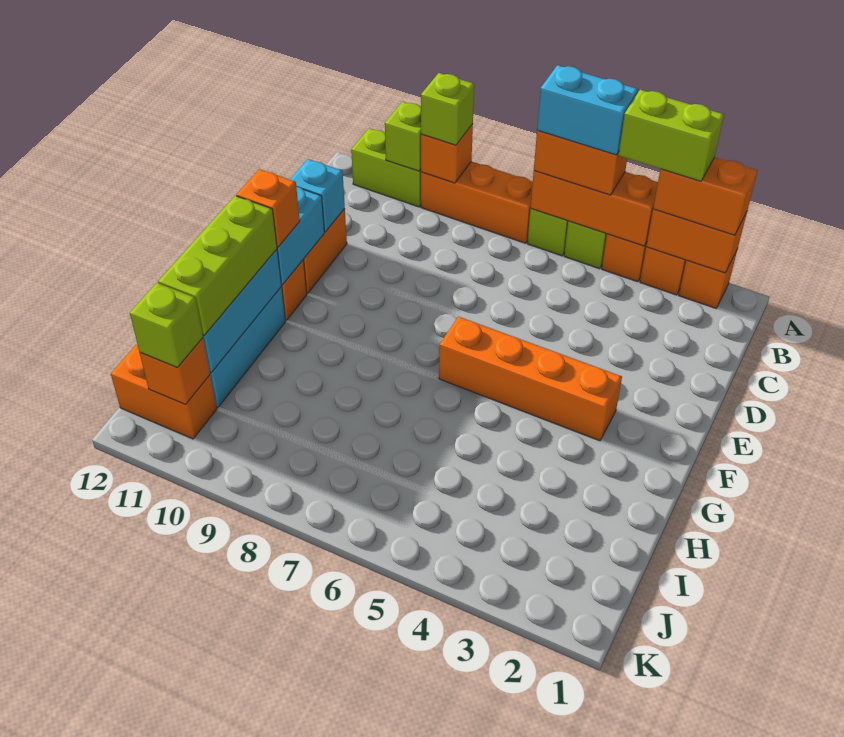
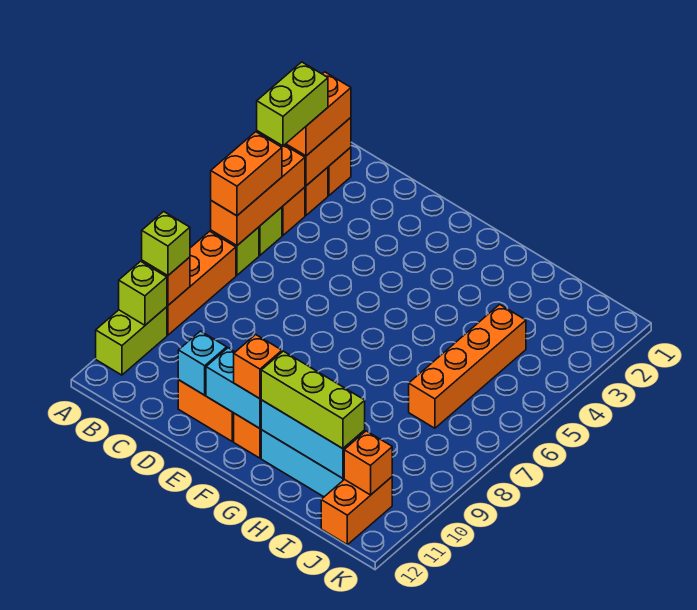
cyan brick A5:A6 level 4 -> none
orange brick F3:F6 level 1 -> orange brick I4:I7 level 1
lime brick J11 level 3 -> none

